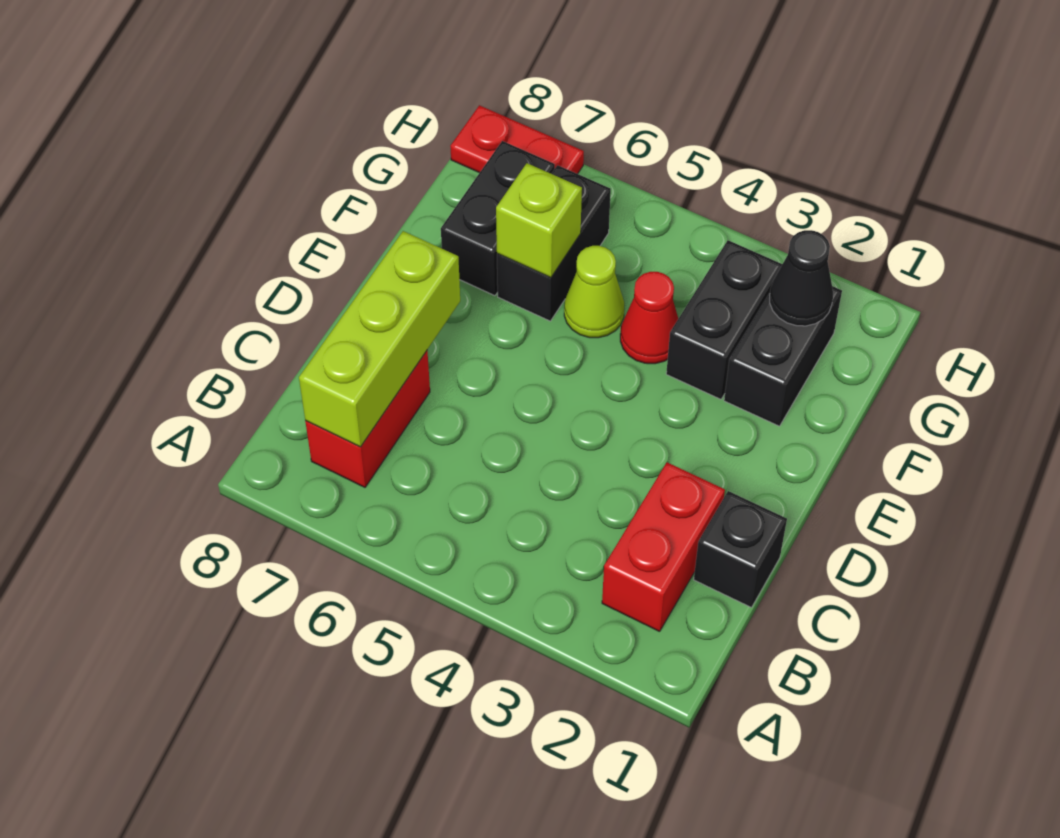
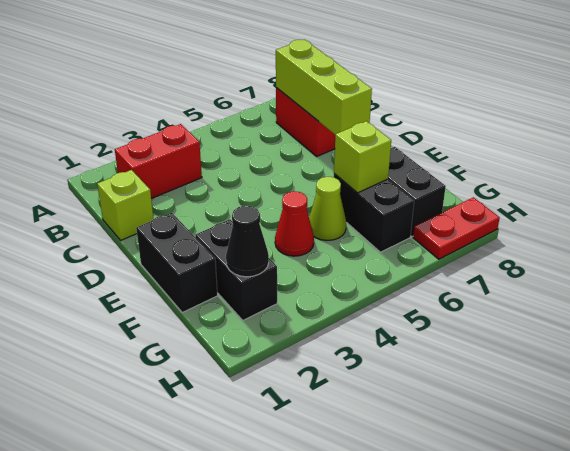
red brick B2:C2 level 1 -> red brick B2:B3 level 1
black brick C1 level 1 -> lime brick C1 level 1
black brick F3:G3 level 1 -> black brick E1:F1 level 1

